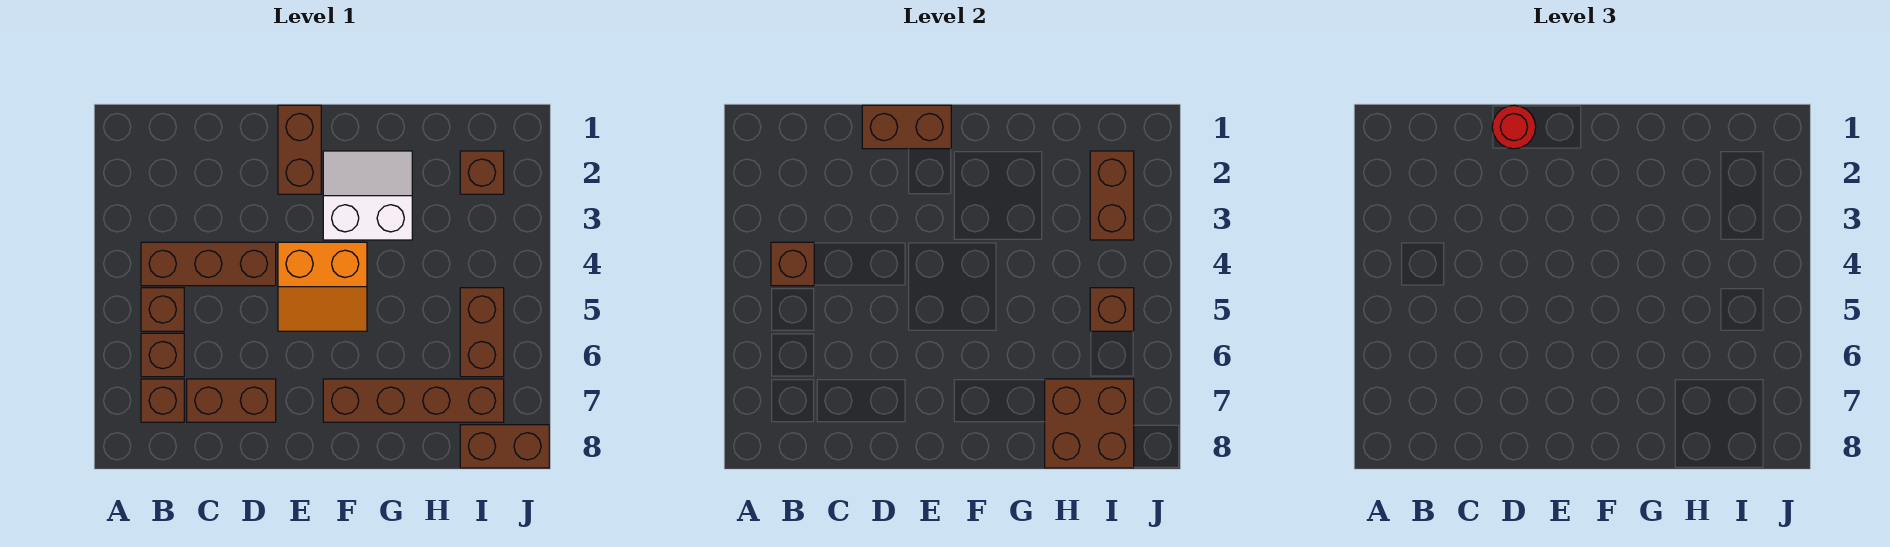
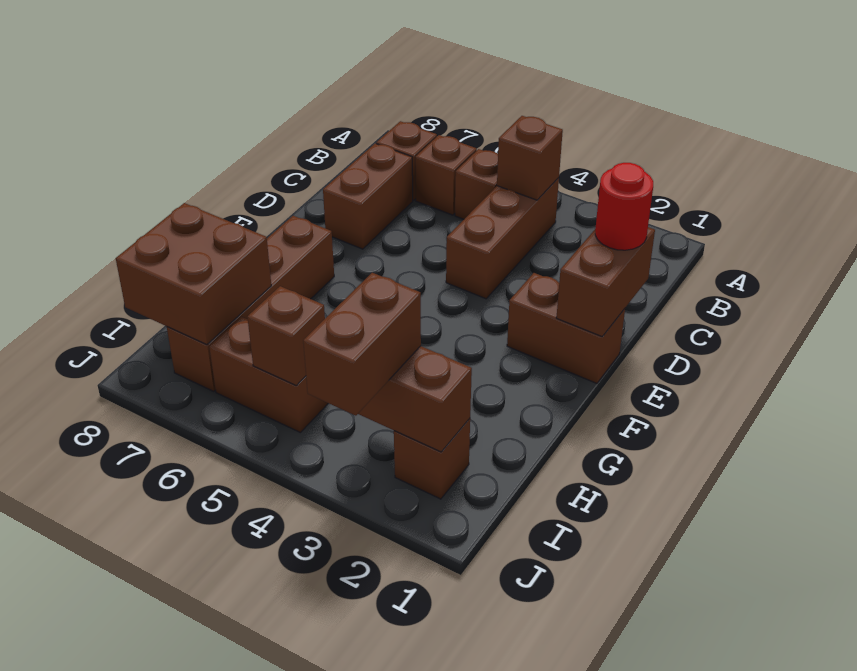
orange slope E4:F5 level 1 top 4 -> none
white slope F2:G3 level 1 top 3 -> none
brown brick I8:J8 level 1 -> brown brick I3:J3 level 3

